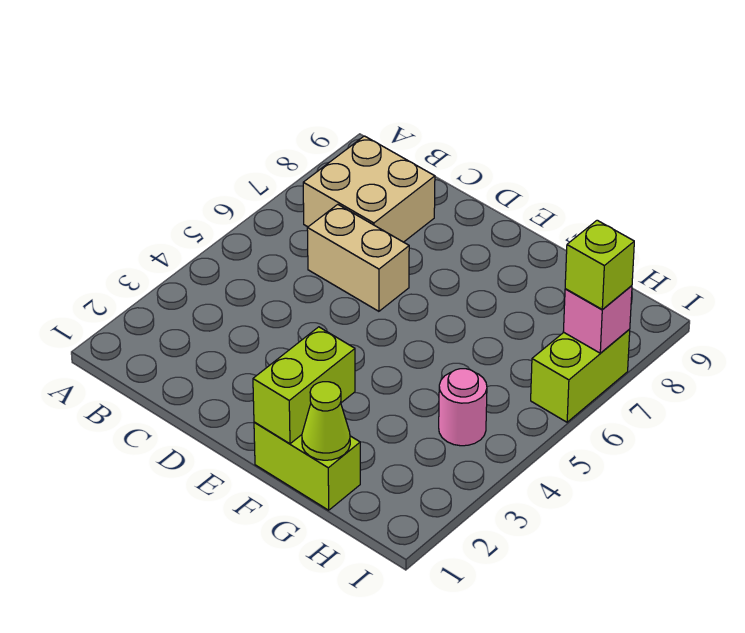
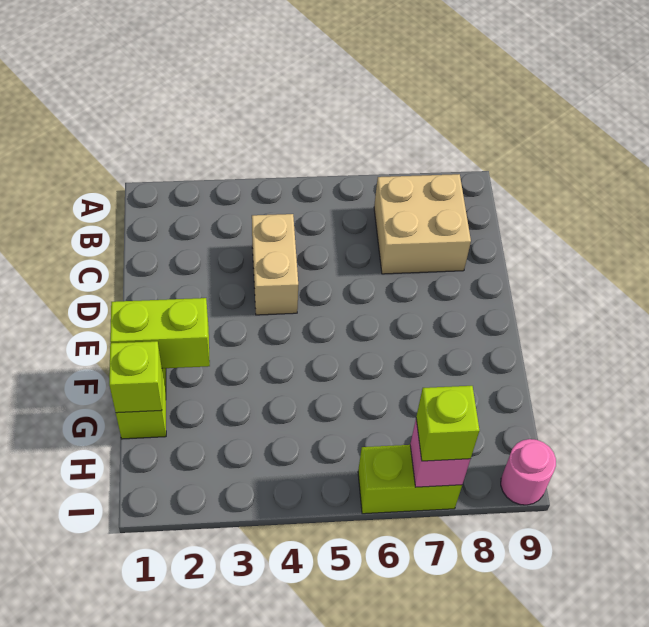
tan brick C6:D6 level 1 -> tan brick C4:D4 level 1
lime cone G1 level 2 -> lime brick G1 level 2
pink round brick H4 level 1 -> pink round brick I9 level 1

